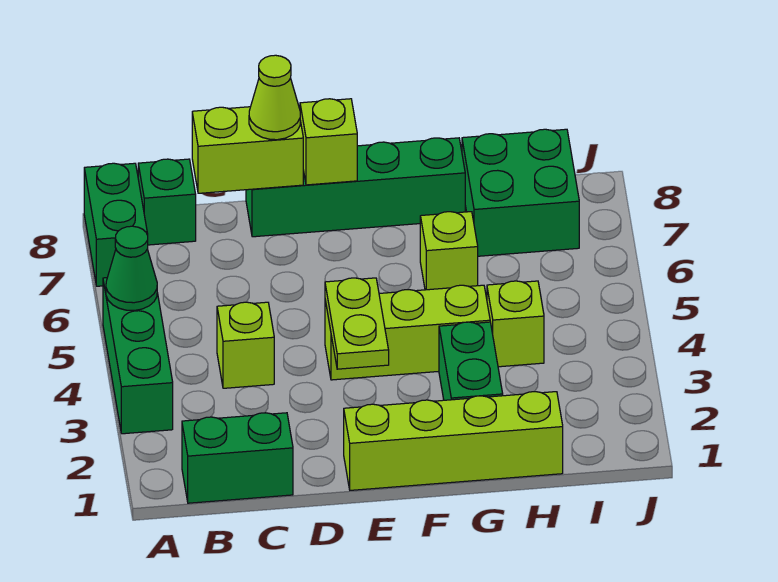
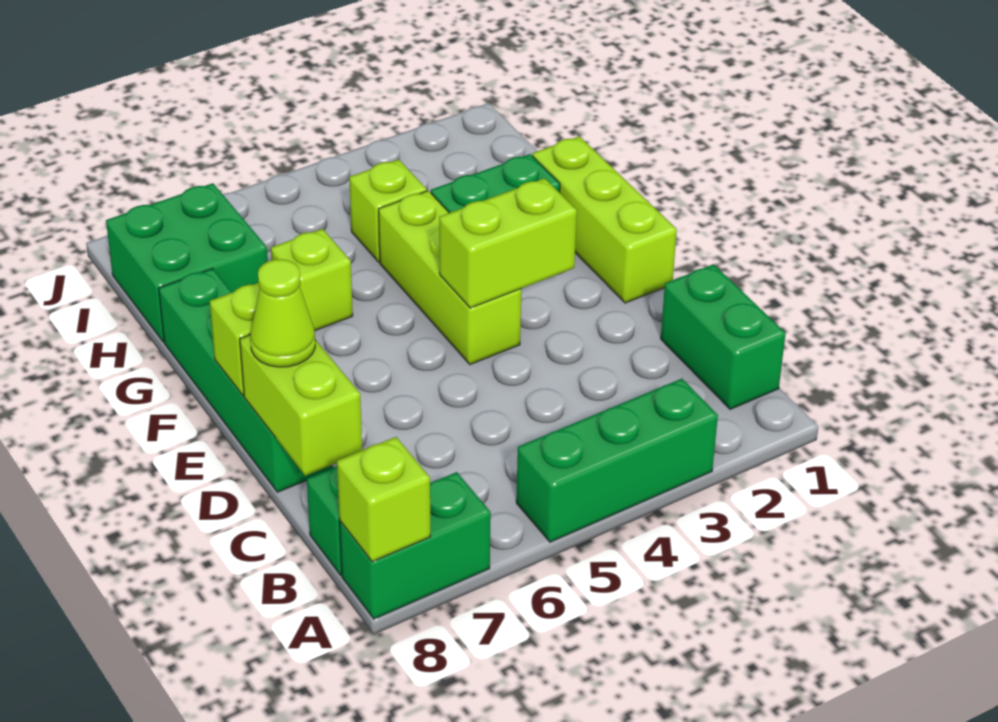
green cone A5 level 2 -> none
lime brick C4 level 1 -> lime brick A8 level 2
lime brick E1:H1 level 1 -> lime brick E1:G1 level 1
lime plate E3:E4 level 2 -> lime brick E3:E4 level 2

